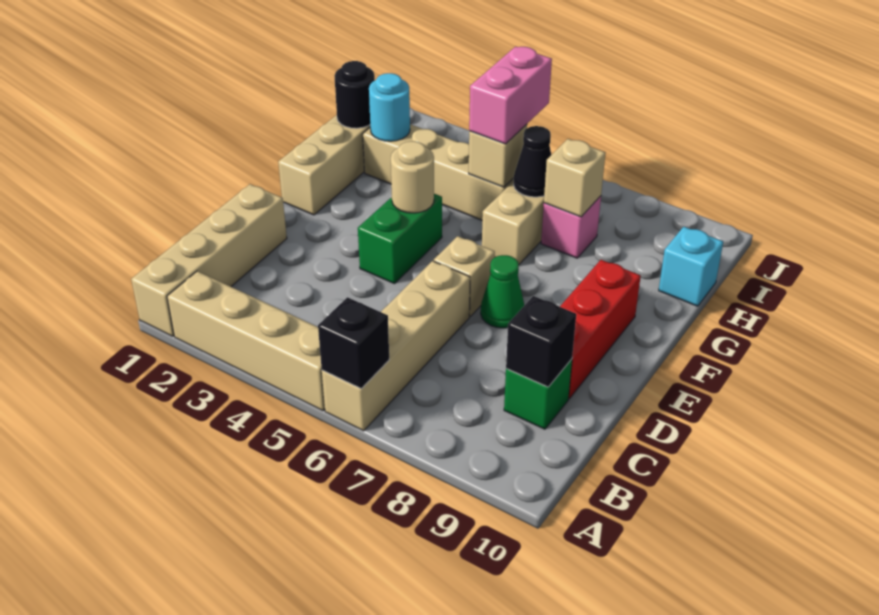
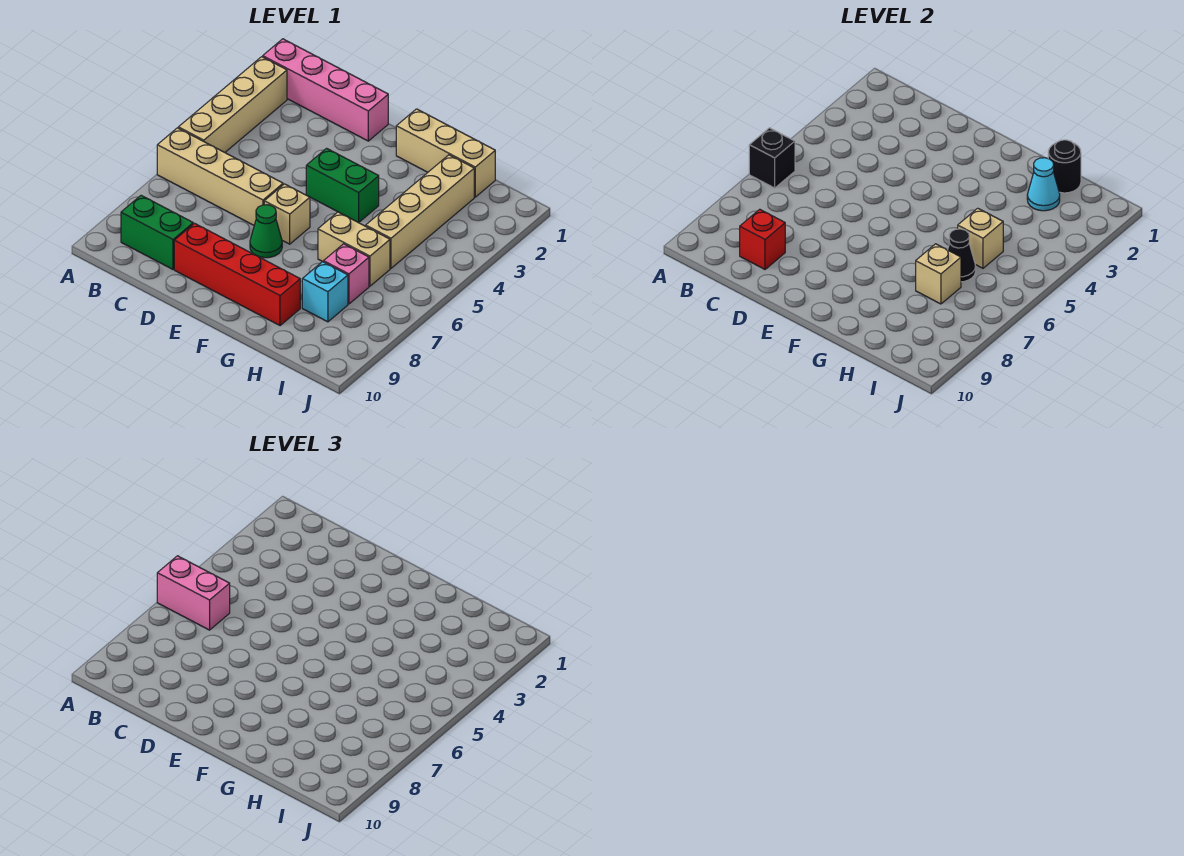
tan brick A1:D1 level 1 -> pink brick A1:D1 level 1
green brick C9 level 1 -> green brick B9:C9 level 1
black brick C9 level 2 -> red brick C9 level 2
red brick D9:F9 level 1 -> red brick D9:G9 level 1
tan round brick F4 level 2 -> none
cyan round brick H2 level 2 -> cyan cone H2 level 2
pink brick H5:I5 level 3 -> pink brick A6:B6 level 3
cyan brick H10 level 1 -> cyan brick H8 level 1

